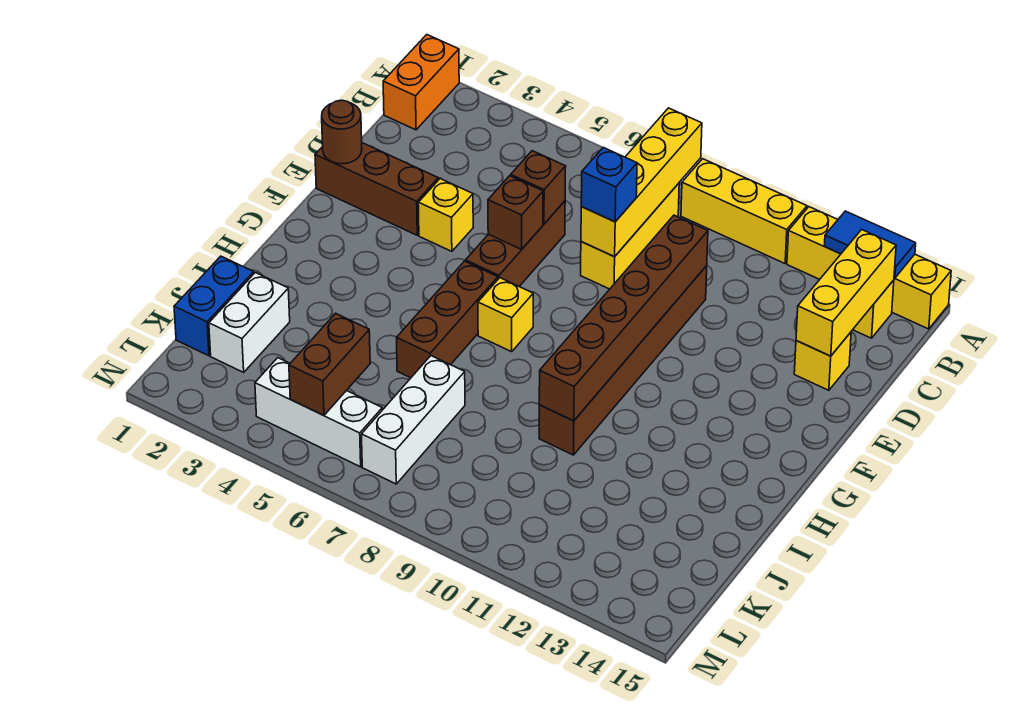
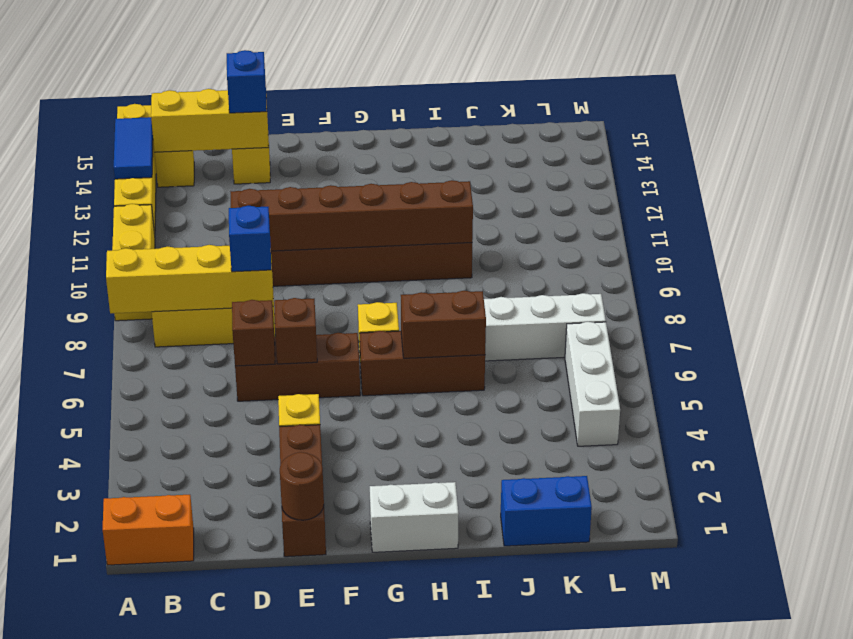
none -> blue brick D14 level 3
white brick J2:K2 level 1 -> white brick G1:H1 level 1
brown brick K5:L5 level 2 -> brown brick H6:I6 level 2

